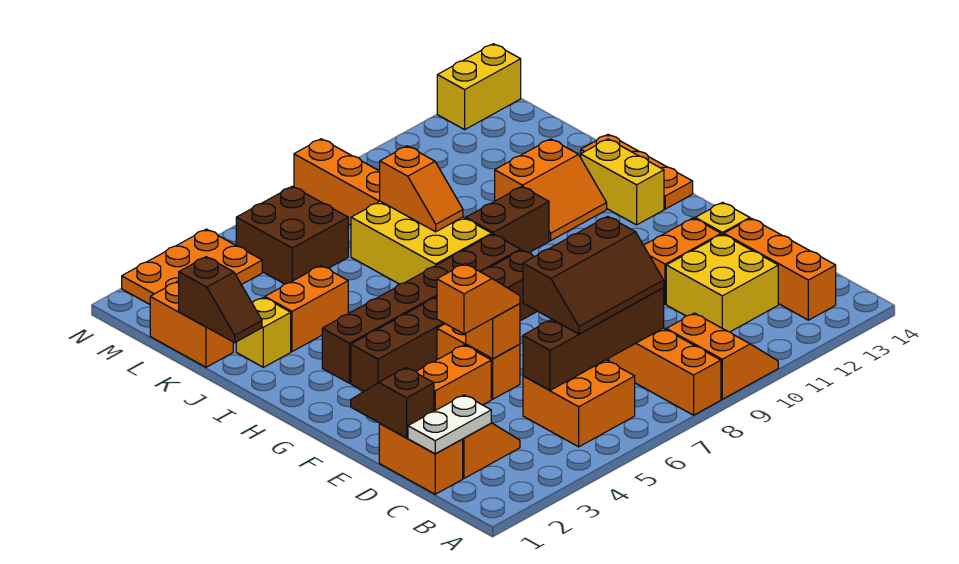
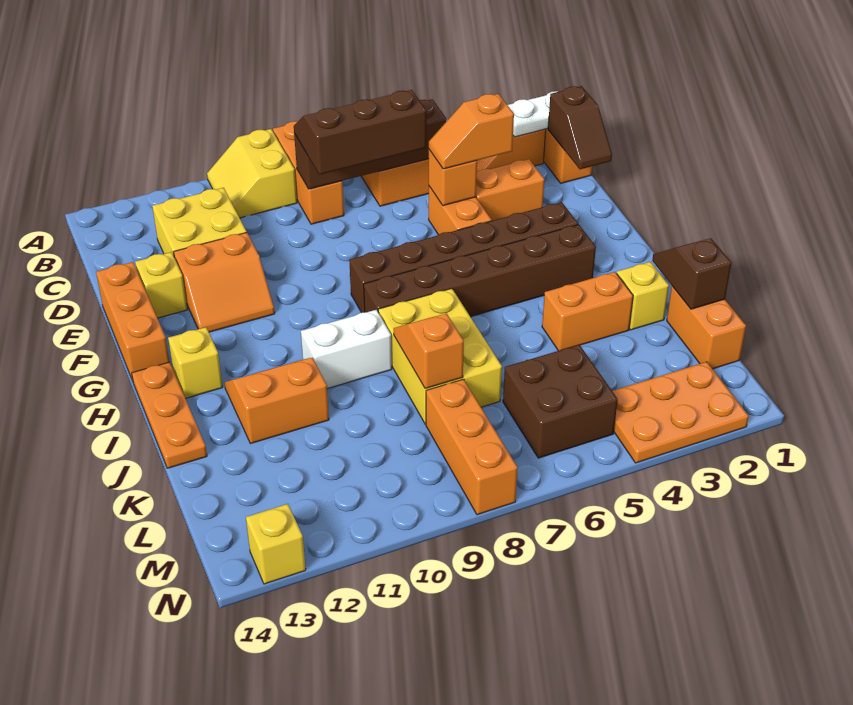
orange slope A9:B10 level 1 top 9 -> yellow slope A9:B10 level 1 top 9
orange brick B13:D13 level 1 -> orange brick E14:G14 level 1
yellow brick H13:I13 level 1 -> yellow brick H13 level 1
brown brick I9:I10 level 1 -> white brick I9:I10 level 1
yellow brick N13:N14 level 1 -> yellow brick N13 level 1

